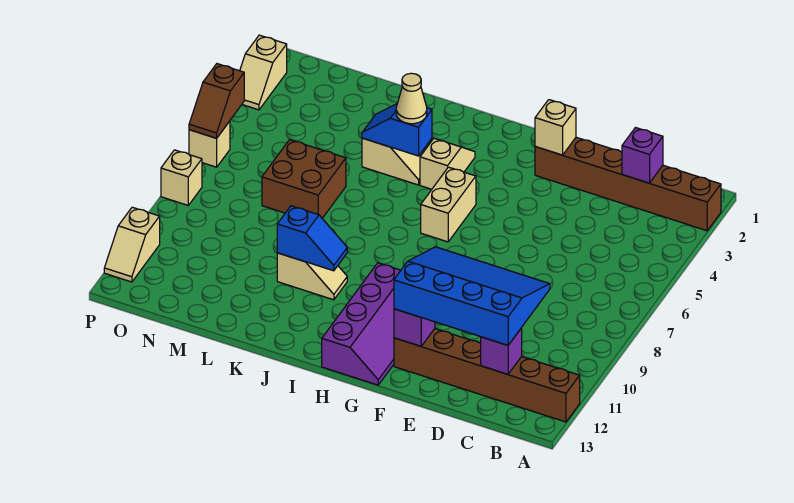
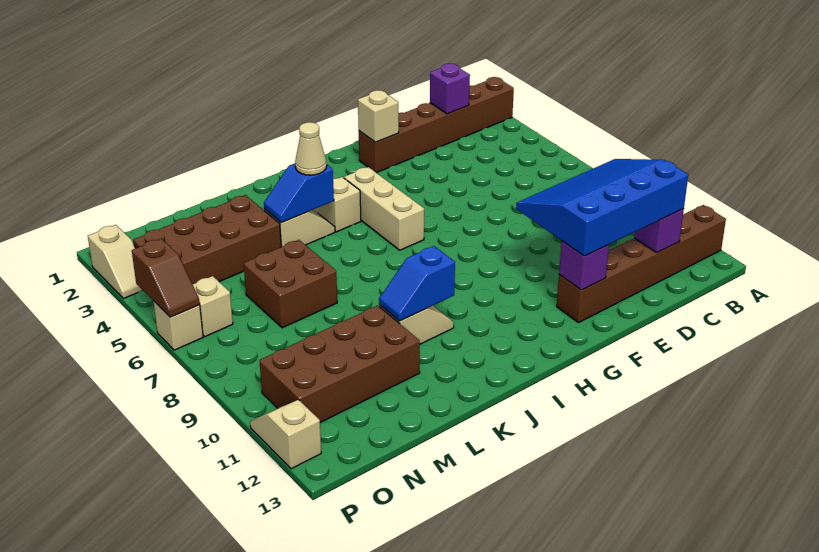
purple slope G10:H13 level 1 top H -> none
tan brick H5:H6 level 1 -> tan brick H4:H6 level 1
blue slope J10:K10 level 2 top K -> blue slope J10:K10 level 2 top J
none -> brown brick L3:O4 level 1
none -> brown brick L10:O11 level 1
tan brick P8 level 1 -> tan brick O6 level 1
tan slope P11:P12 level 1 top 11 -> tan slope P11:P12 level 1 top 12

